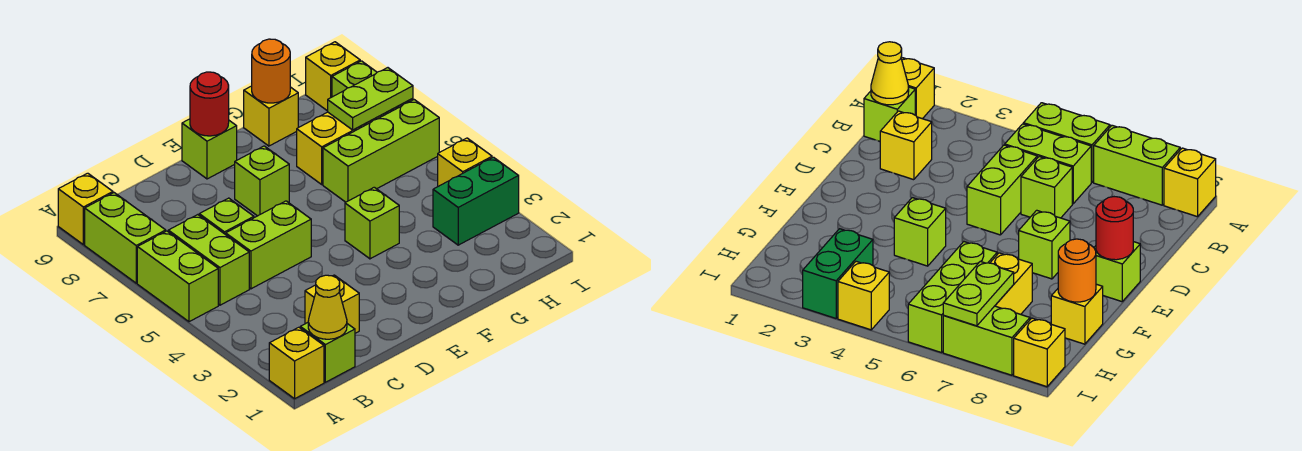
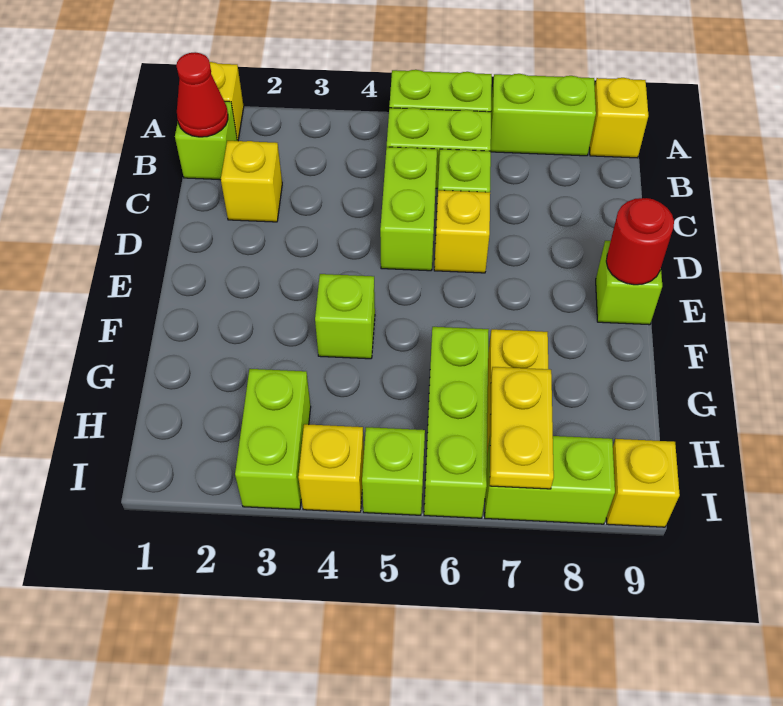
yellow cone B1 level 2 -> red cone B1 level 2
lime brick E7 level 1 -> lime brick I5 level 1
yellow brick G9 level 1 -> yellow brick D6 level 1
orange round brick G9 level 2 -> none
green brick H3:I3 level 1 -> lime brick H3:I3 level 1
lime plate H7:I7 level 2 -> yellow plate H7:I7 level 2

